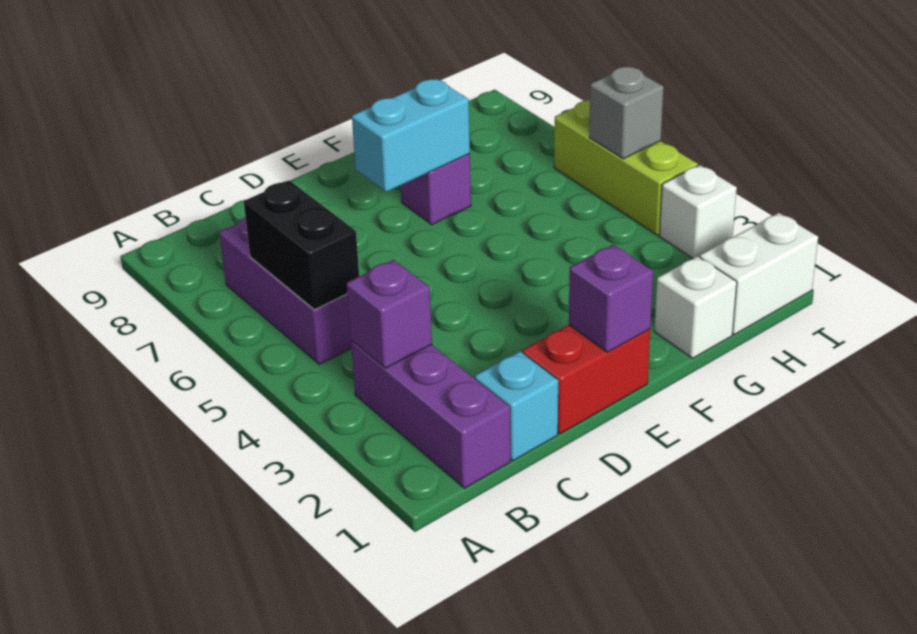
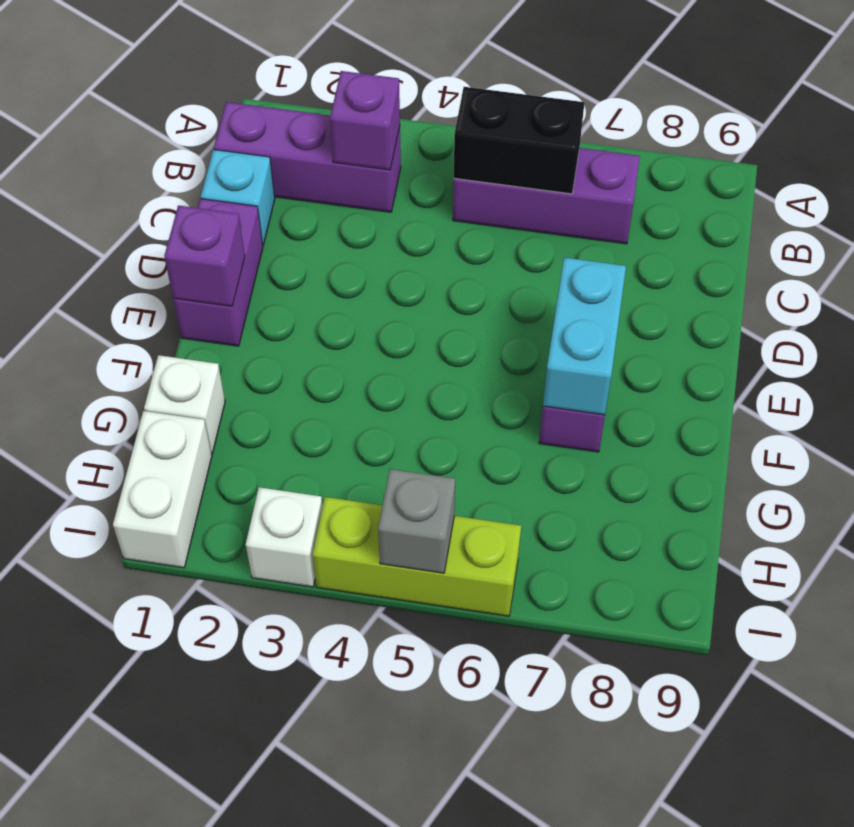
red brick D1:E1 level 1 -> purple brick D1:E1 level 1

